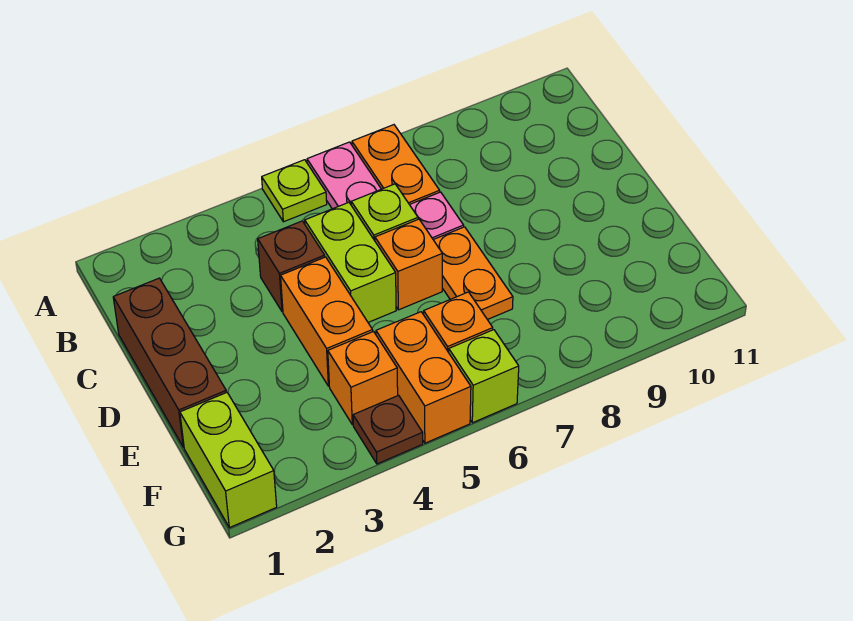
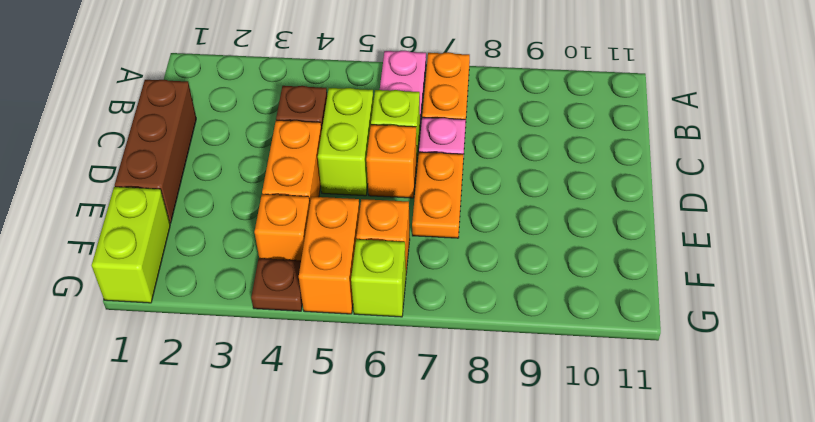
lime plate A5 level 1 -> none

